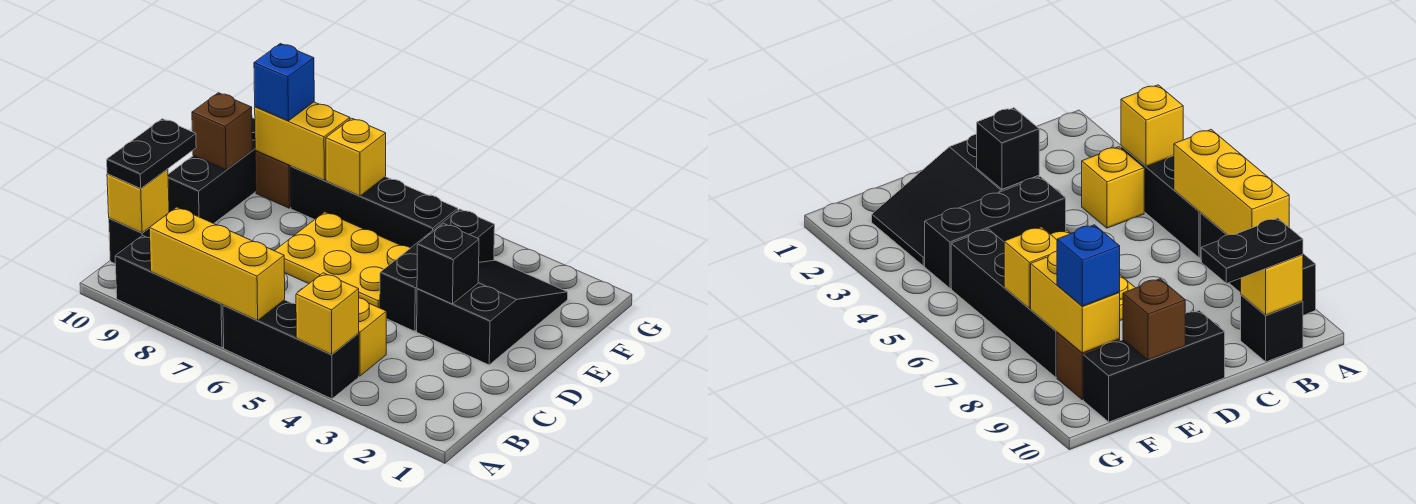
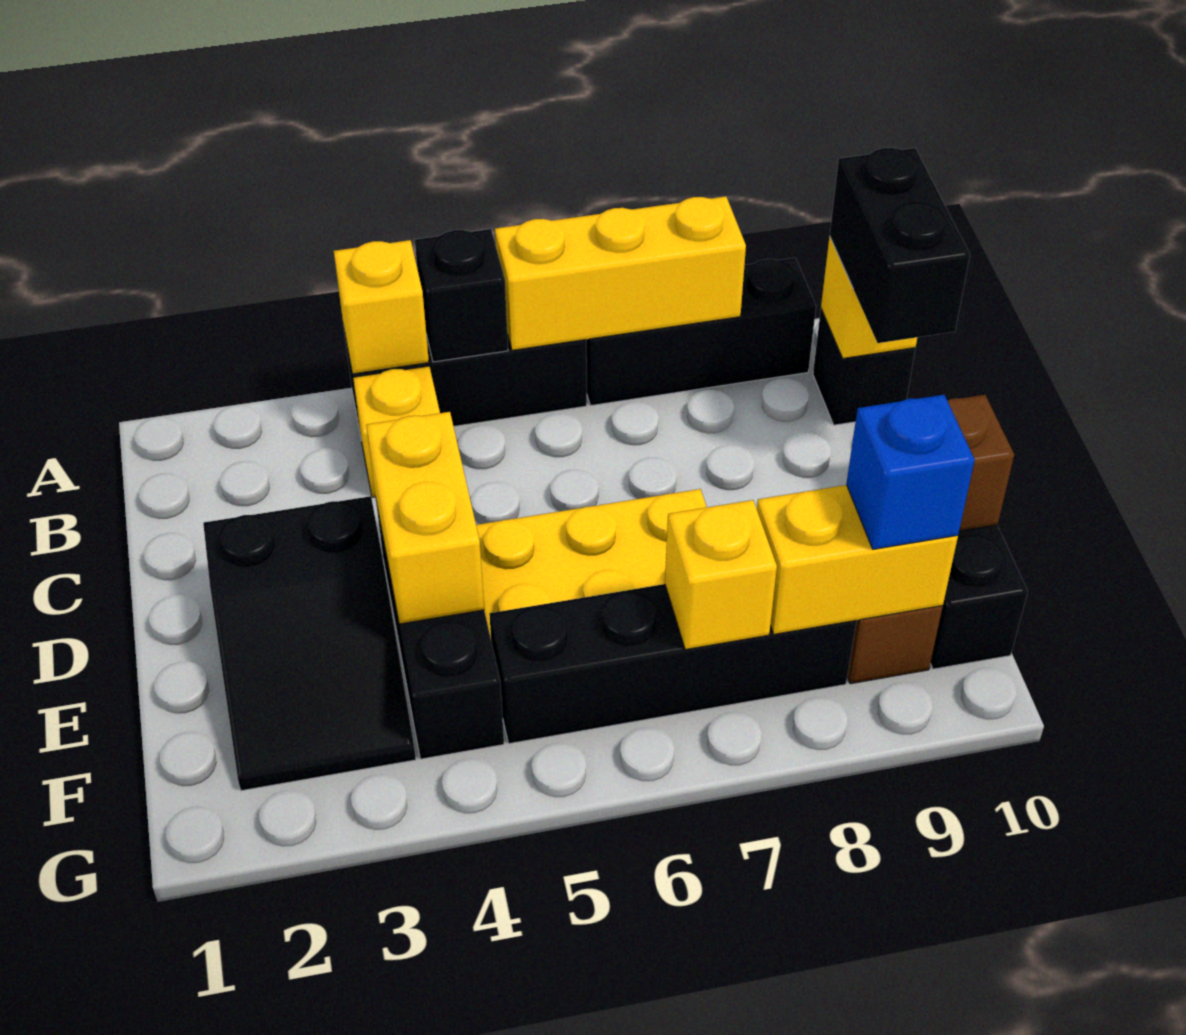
black plate B10:C10 level 3 -> black brick B10:C10 level 3
black brick D3 level 2 -> black brick A5 level 2
none -> yellow brick D4:E4 level 2

